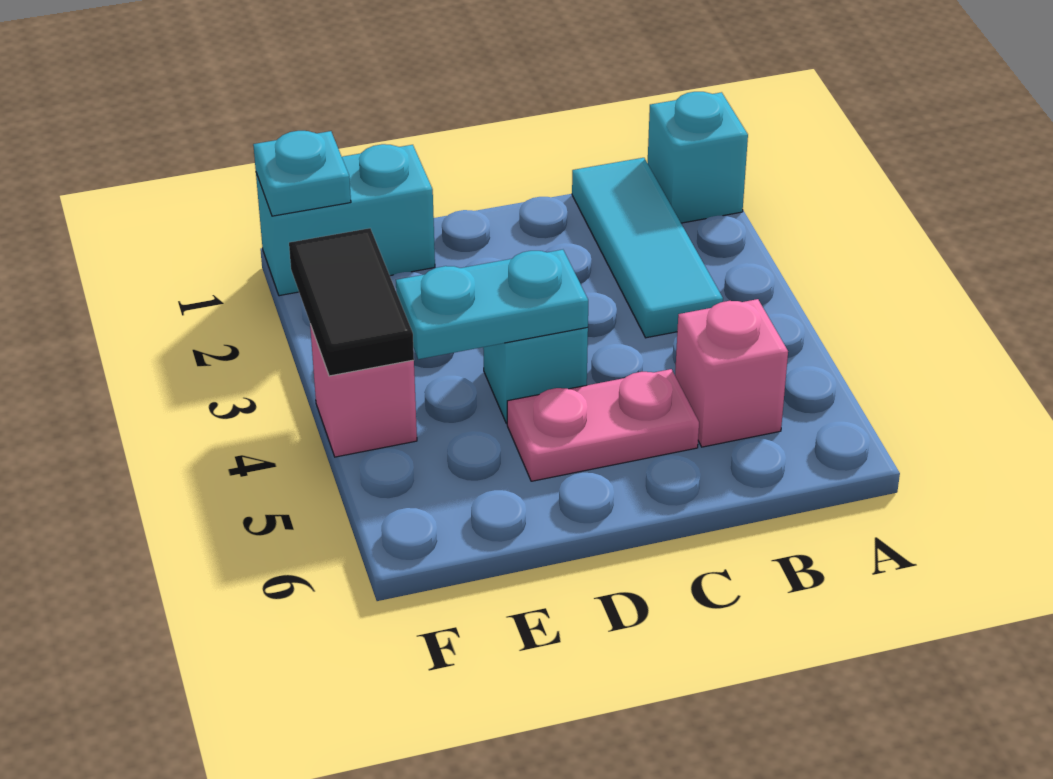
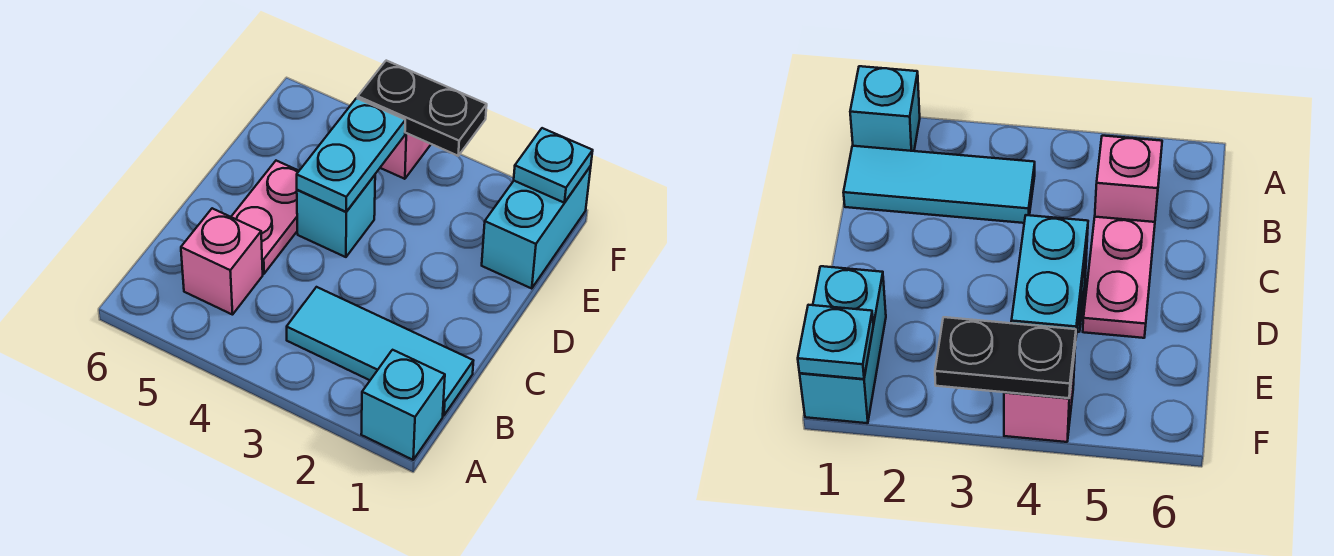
black tile F3:F4 level 2 -> black plate F3:F4 level 2

